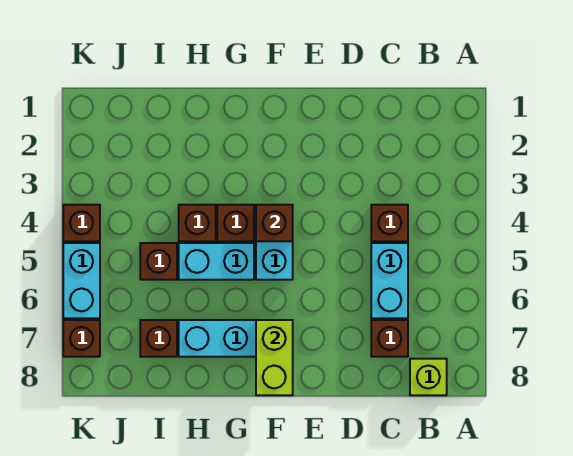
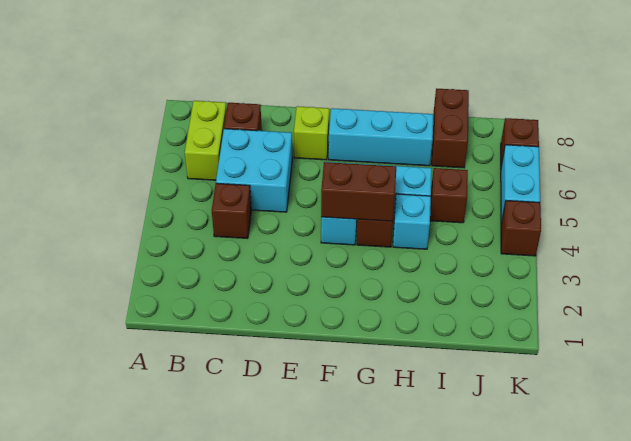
lime brick B8 level 1 -> lime brick E7 level 1
cyan brick C5:C6 level 1 -> cyan brick C5:D6 level 1
brown brick F4 level 2 -> brown brick F4:G4 level 2
lime brick F7:F8 level 2 -> lime brick B6:B7 level 1
brown brick H4 level 1 -> cyan brick H4 level 1
brown brick I7 level 1 -> brown brick I7:I8 level 1

